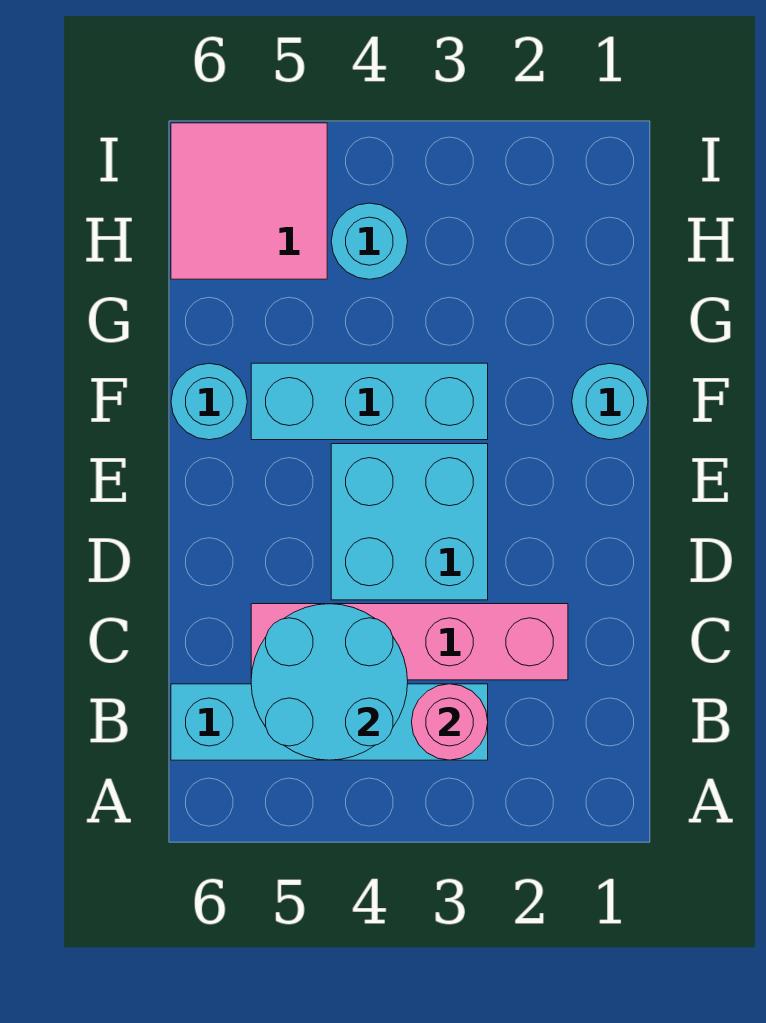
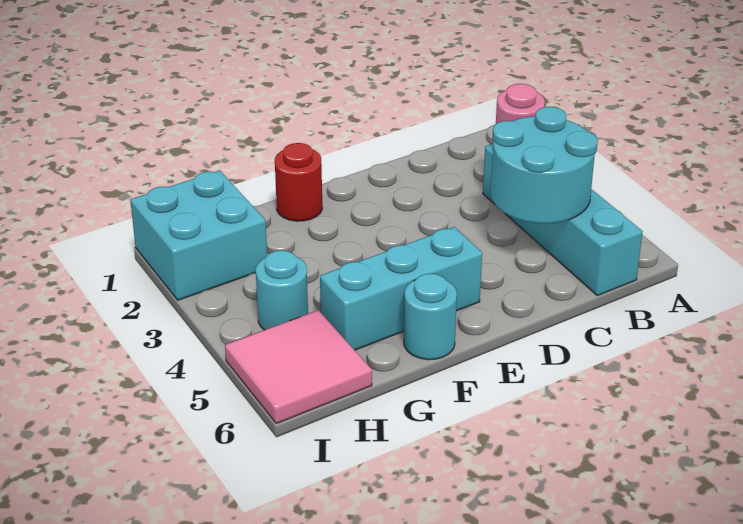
pink brick C2:C5 level 1 -> none
cyan brick D3:E4 level 1 -> cyan brick H1:I2 level 1
cyan round brick F1 level 1 -> red round brick F1 level 1
cyan brick F3:F5 level 1 -> cyan brick E5:G5 level 1

